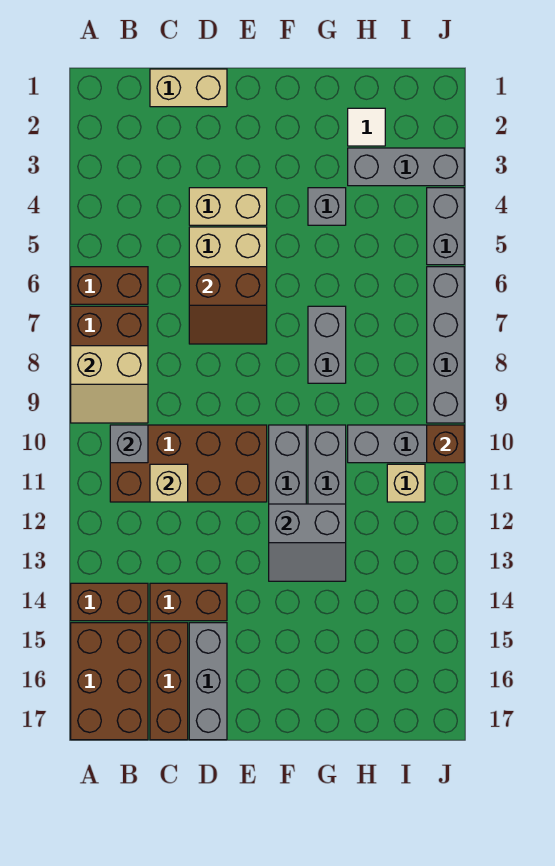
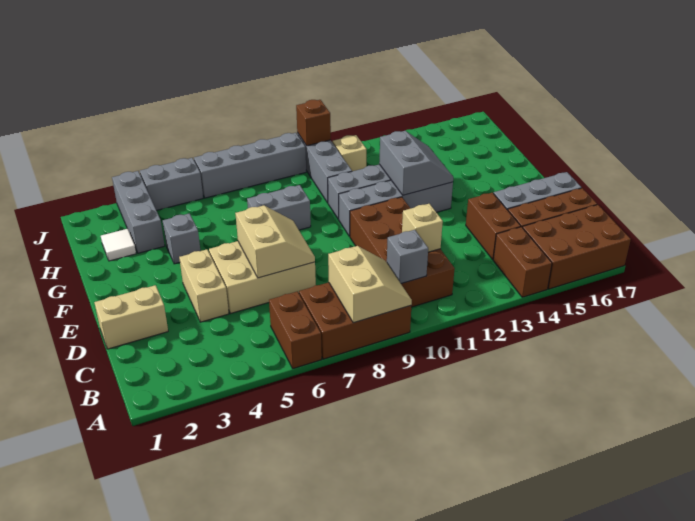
tan brick C1:D1 level 1 -> tan brick D1:D2 level 1
brown slope D6:E7 level 2 top 6 -> tan slope D6:E7 level 2 top 6

